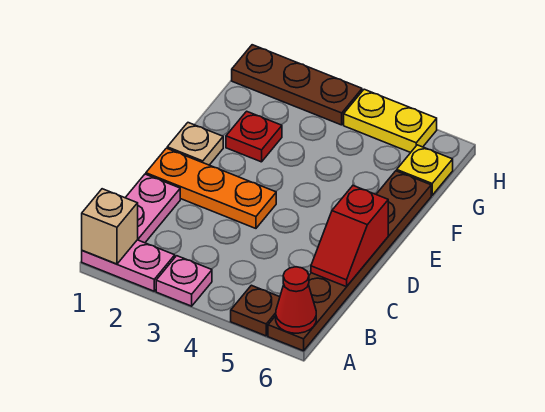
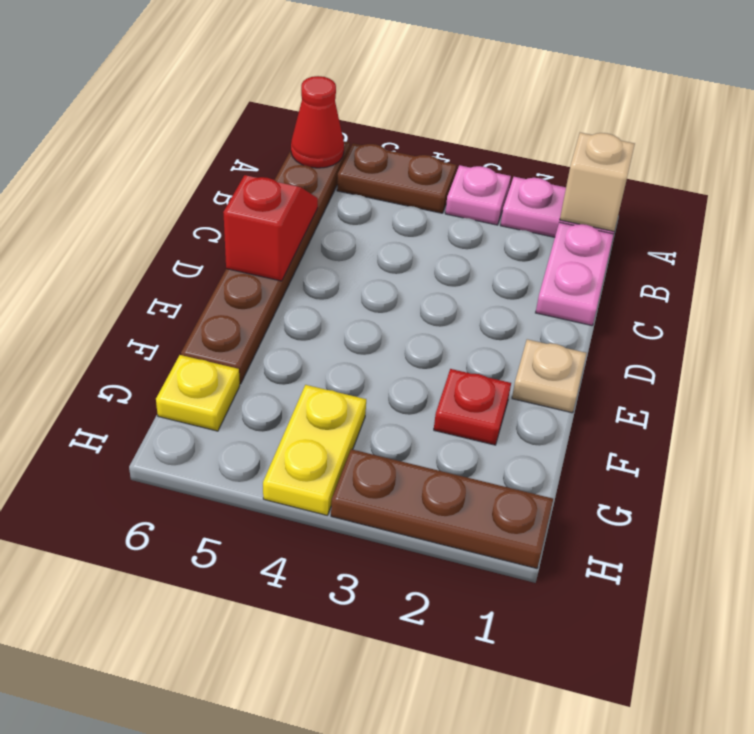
brown plate A5 level 1 -> brown plate A4:A5 level 1
orange plate D1:D3 level 1 -> none
yellow plate H4:H5 level 1 -> yellow plate G4:H4 level 1

